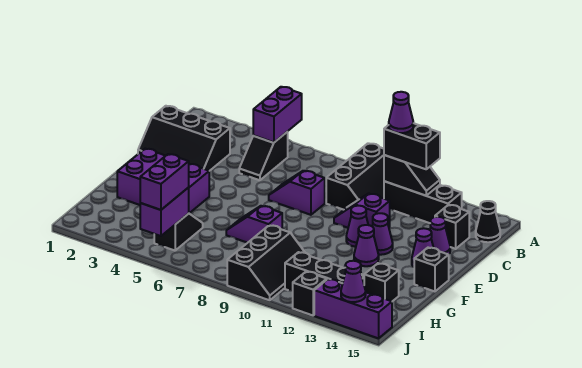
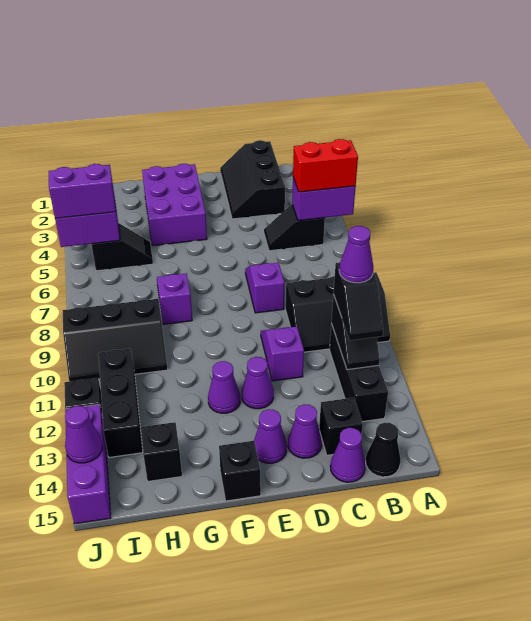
none -> red brick A5:B5 level 3
black brick B11:B12 level 3 -> black slope B11:B12 level 3 top 11
purple cone E11 level 1 -> purple cone C15 level 1

